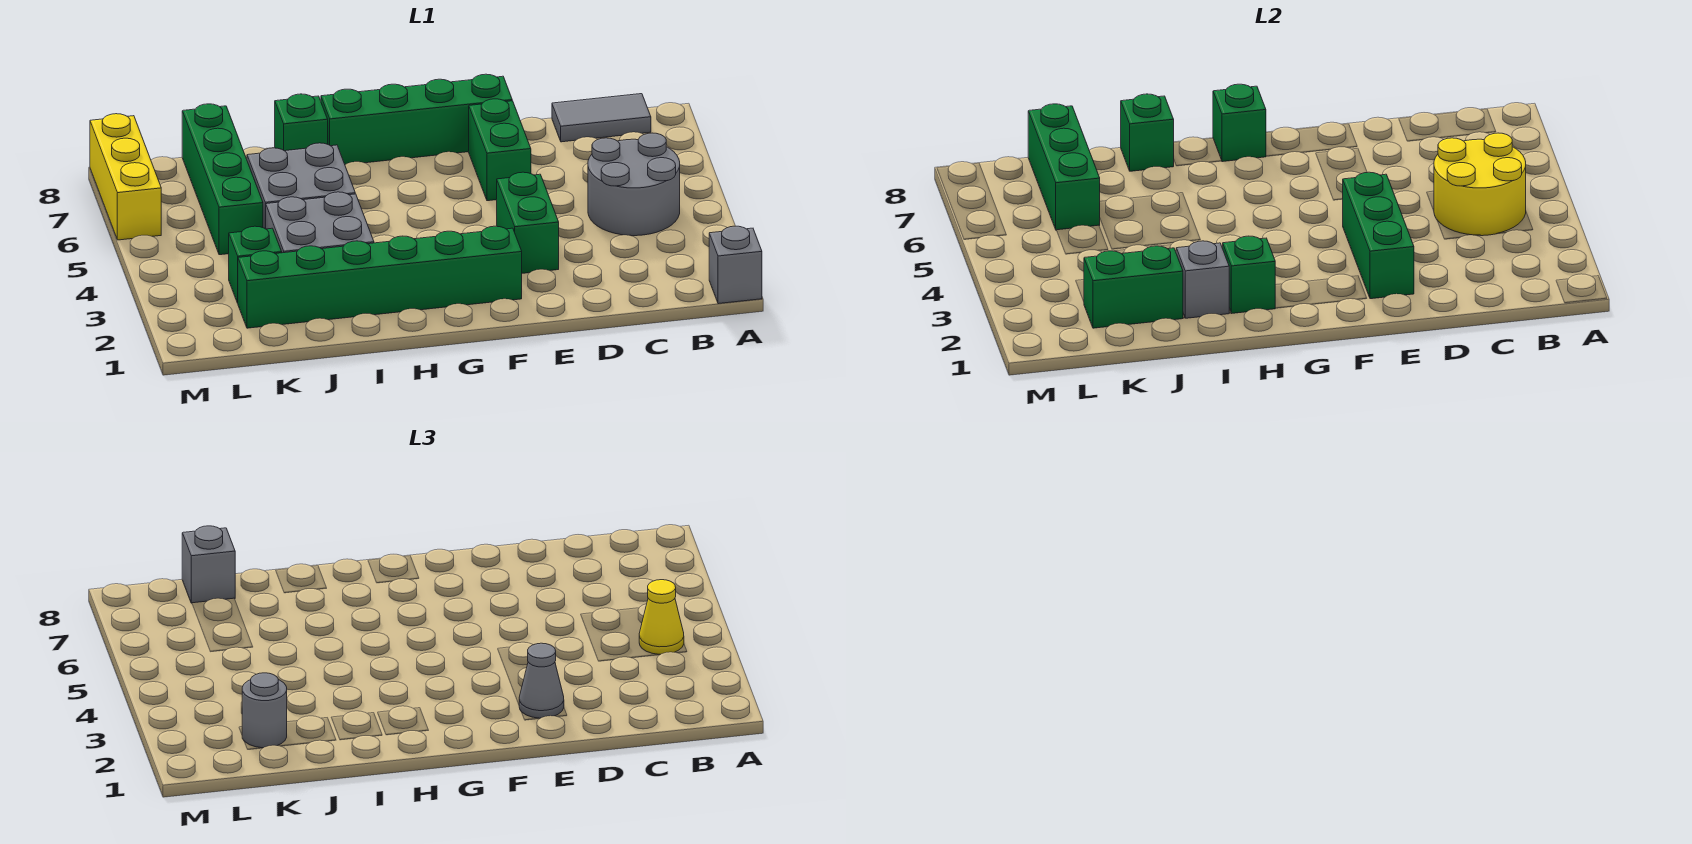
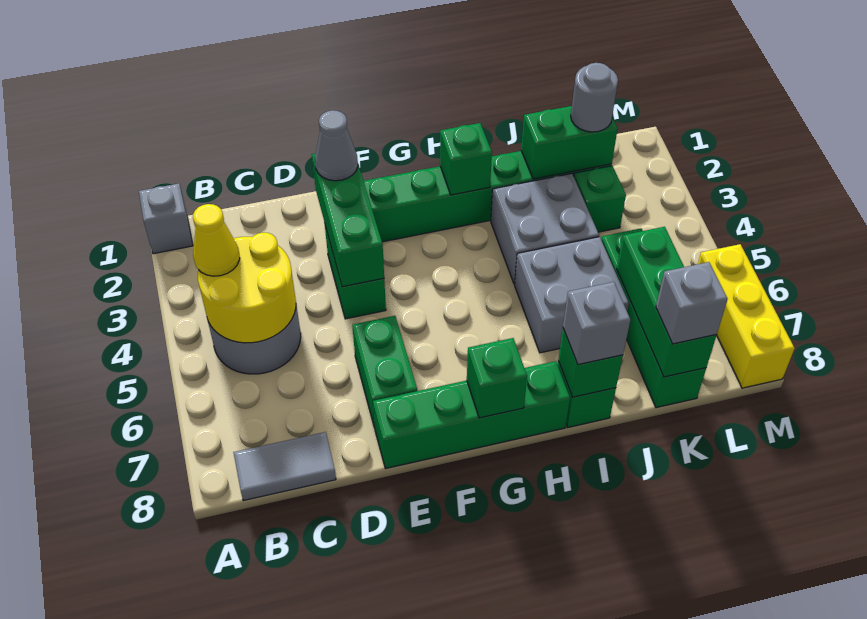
grey brick I2 level 2 -> grey brick I8 level 3

